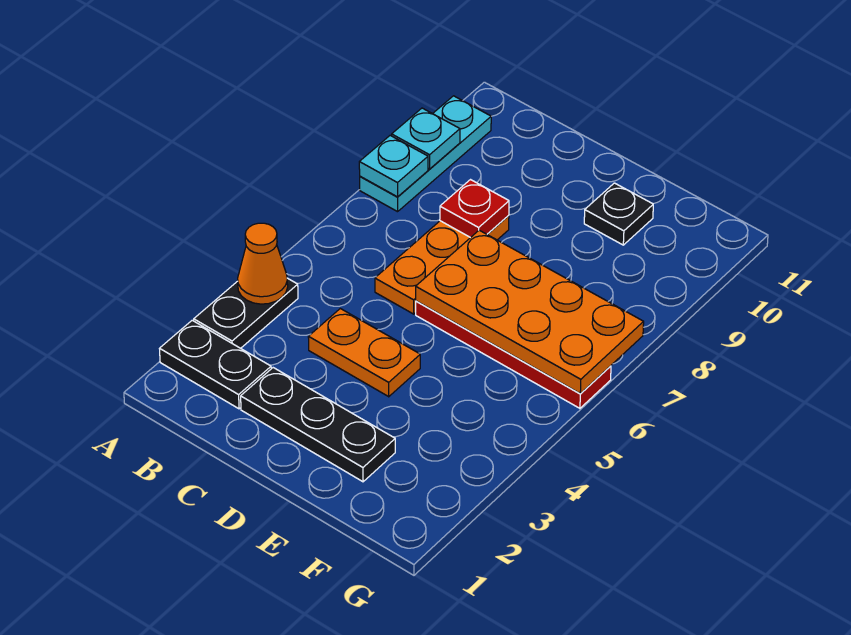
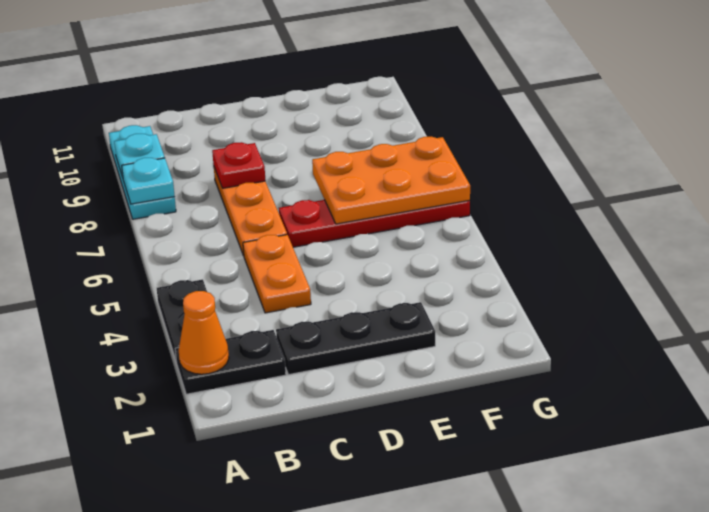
orange cone A4 level 2 -> orange cone A2 level 2
orange plate C4:D4 level 1 -> orange plate C4:C5 level 1
orange plate D6:G7 level 2 -> orange plate E6:G7 level 2
black plate E10 level 1 -> none

